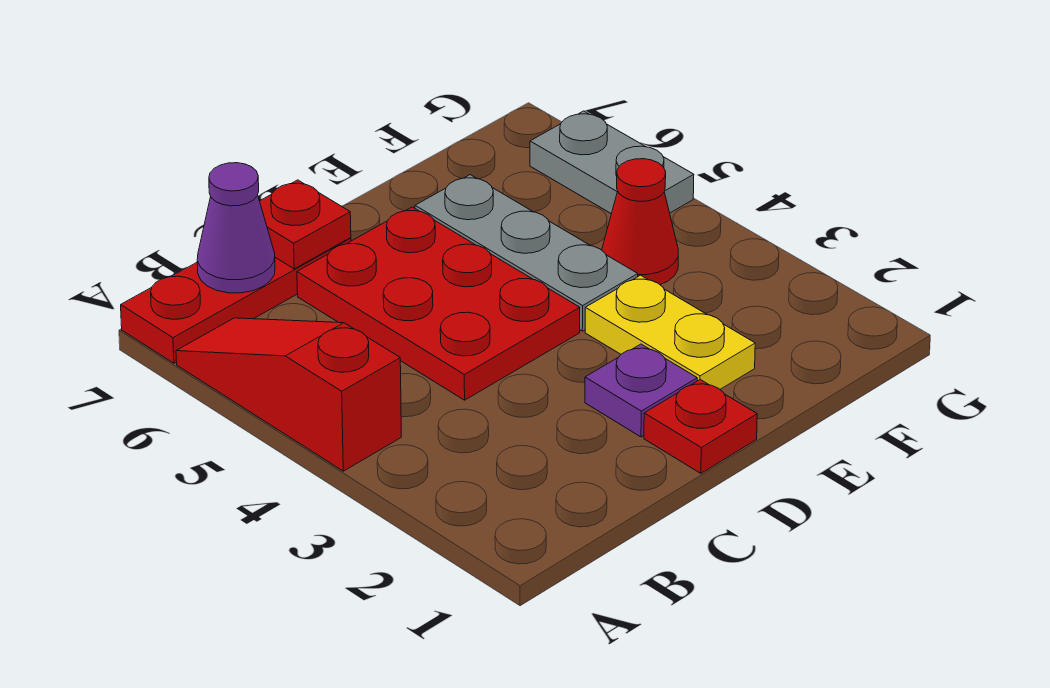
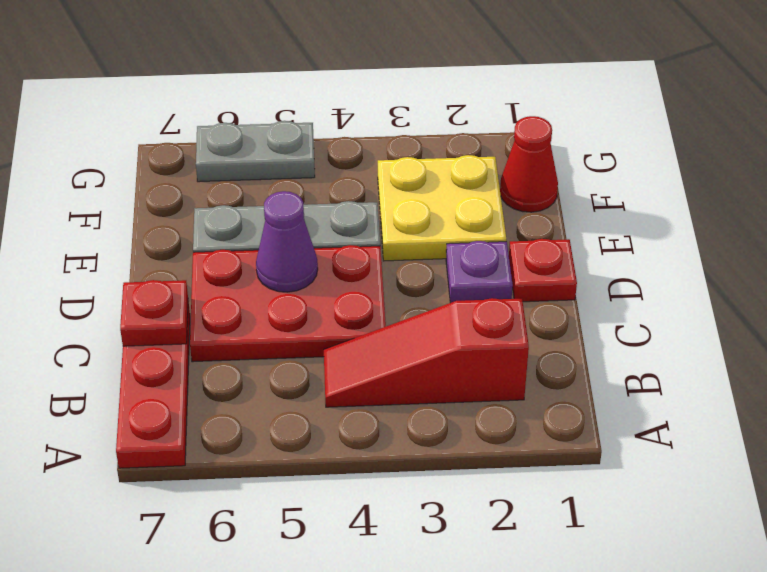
red slope A4:A6 level 1 top 4 -> red slope B2:B4 level 1 top 2
purple cone B7 level 2 -> purple cone D5 level 2
yellow plate E2:E3 level 1 -> yellow plate E2:F3 level 1
red cone F4 level 1 -> red cone F1 level 1

